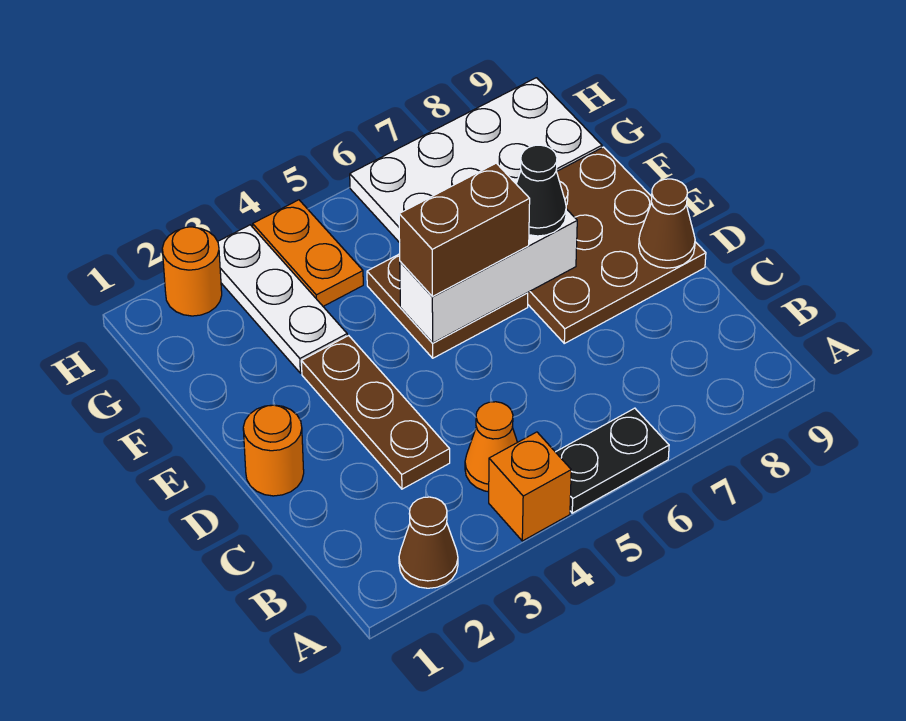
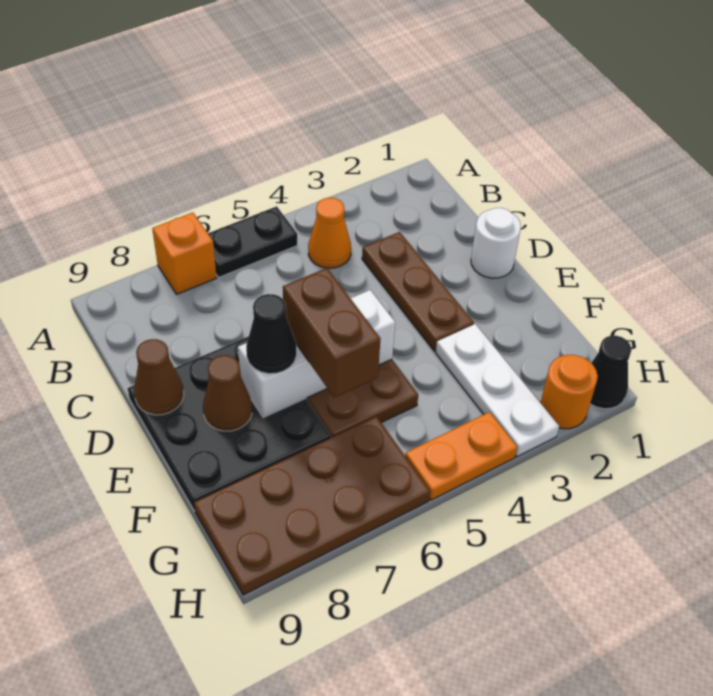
brown cone A2 level 1 -> brown cone E8 level 2
orange brick A4 level 1 -> orange brick A7 level 1
orange round brick D1 level 1 -> white round brick D1 level 1
brown plate D7:F9 level 1 -> black plate D7:F9 level 1
brown brick E5:E6 level 3 -> brown brick E6:F6 level 3
orange plate G4:H4 level 1 -> orange plate H4:H5 level 1
white plate G6:H9 level 1 -> brown plate G6:H9 level 1
none -> black cone H1 level 1

